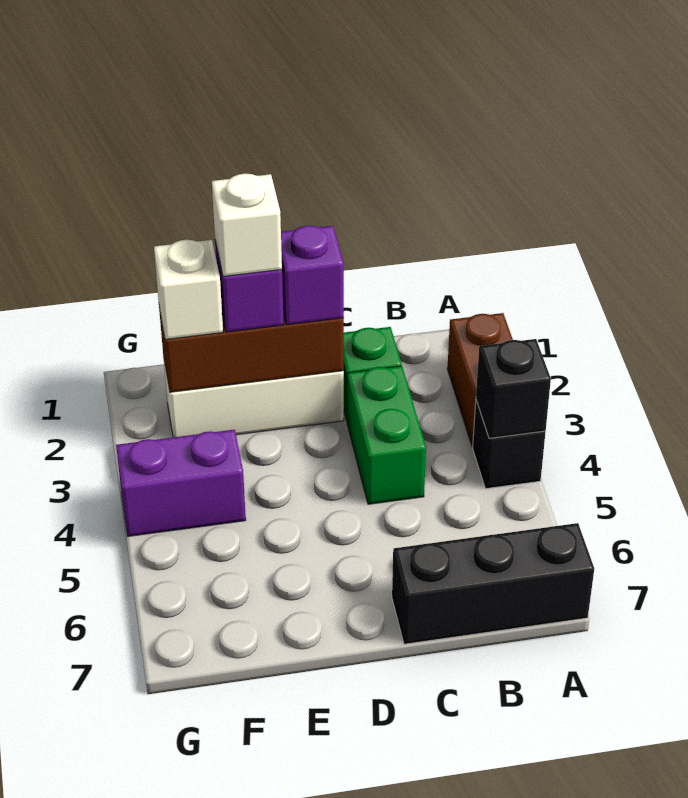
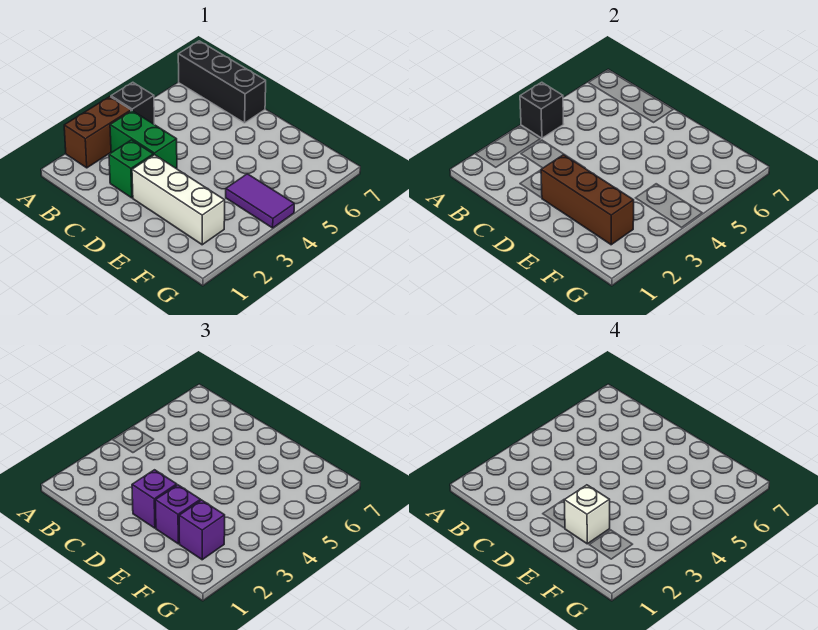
green brick C3:C4 level 1 -> green brick B3:C3 level 1
white brick F2 level 3 -> purple brick F2 level 3
purple brick F4:G4 level 1 -> purple tile F4:G4 level 1

